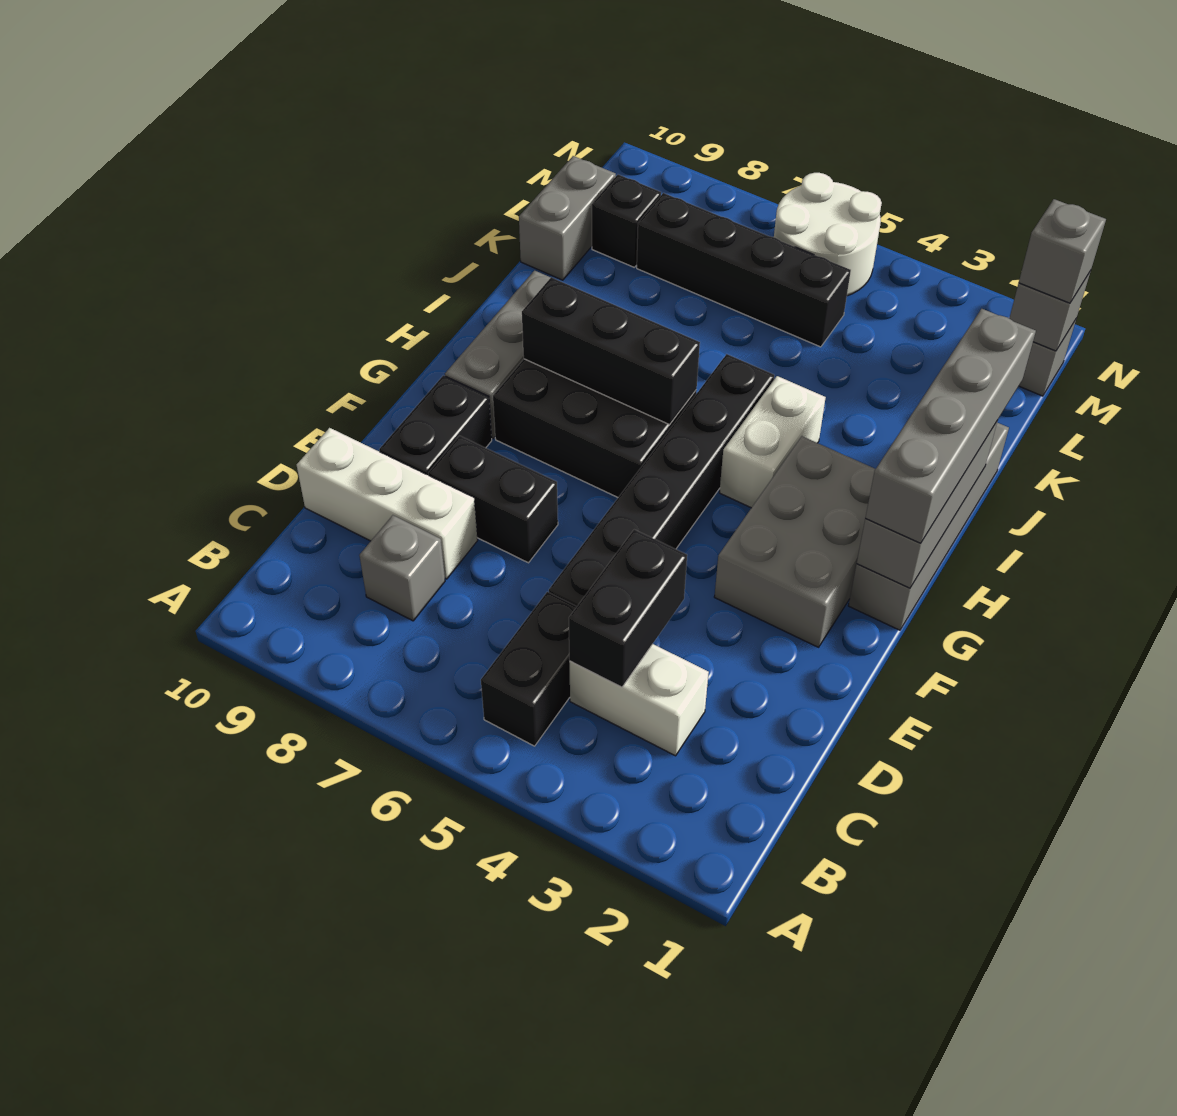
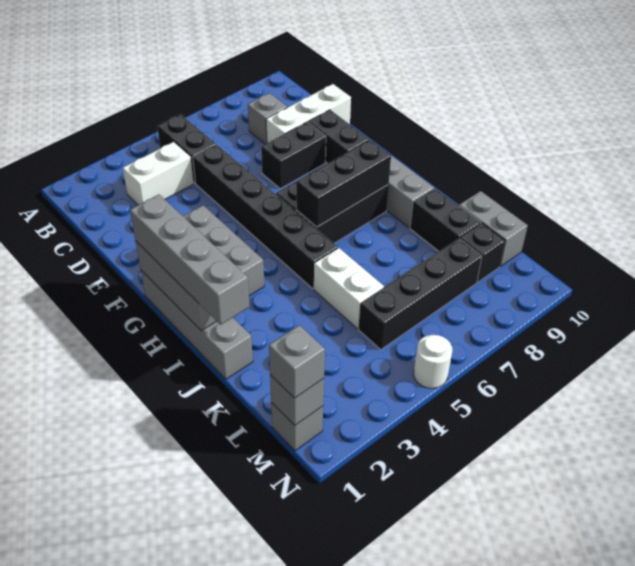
black brick C4:D4 level 2 -> black brick J9:K9 level 1
white brick H4:I4 level 1 -> white brick J5:K5 level 1
white round brick M5:N6 level 1 -> white round brick N5 level 1

